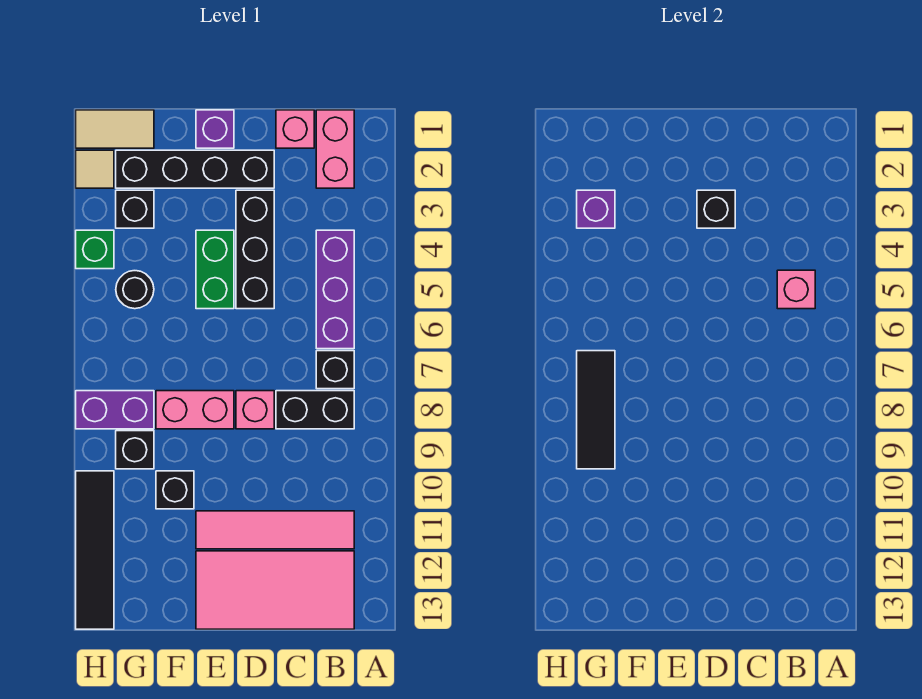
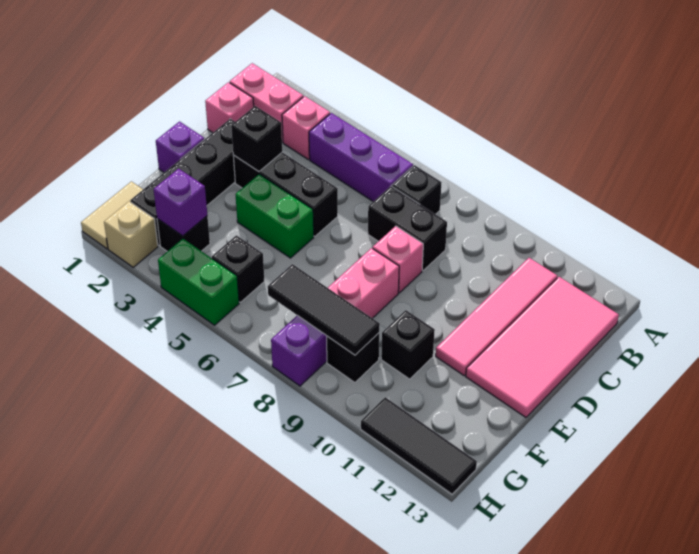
pink brick B5 level 2 -> pink brick B3 level 1
black brick B8:C8 level 1 -> black brick C7:C8 level 1
black round brick G5 level 1 -> black brick G5 level 1
tan tile H2 level 1 -> tan brick H2 level 1
green brick H4 level 1 -> green brick H4:H5 level 1
black tile H10:H13 level 1 -> black tile H11:H13 level 1

